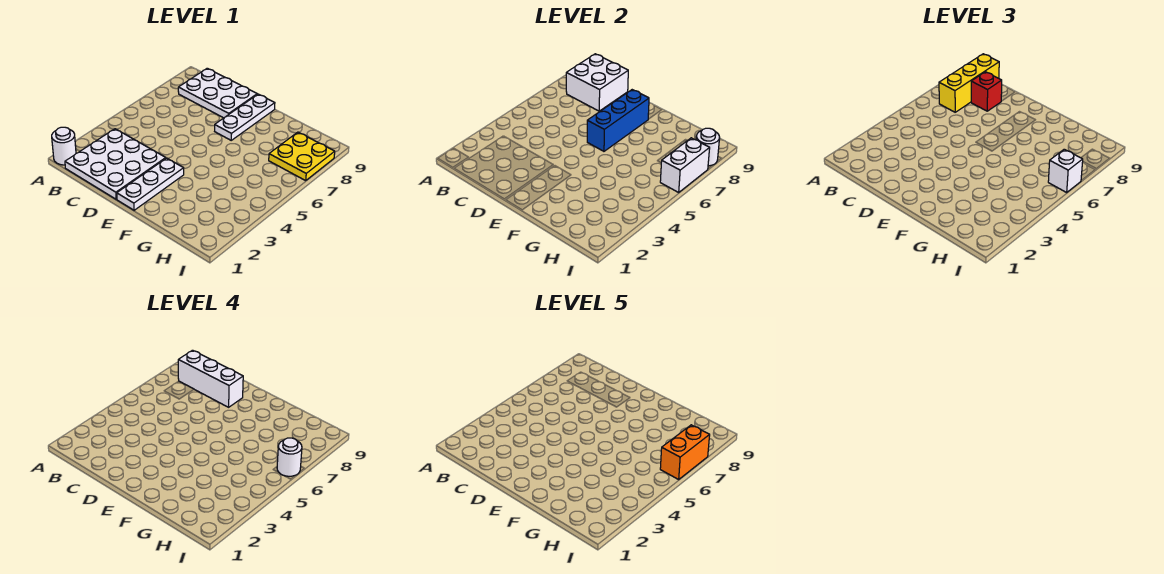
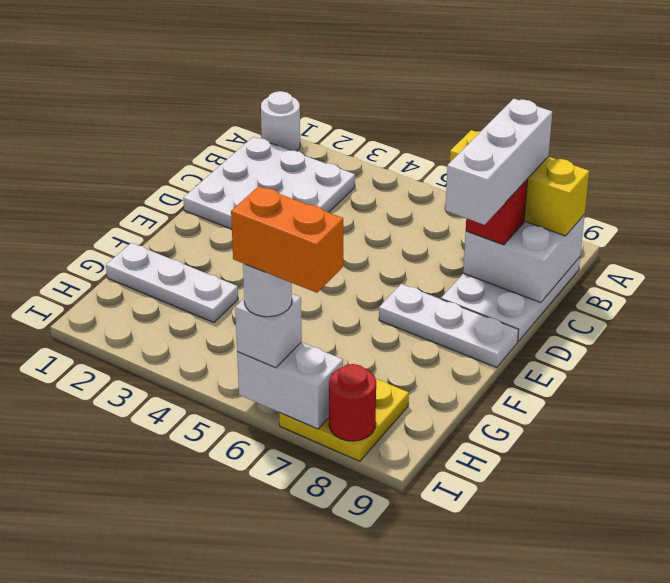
white plate E1:E3 level 1 -> white plate G1:G3 level 1
blue brick E6:E8 level 2 -> none
white round brick I8 level 2 -> red round brick I8 level 2

